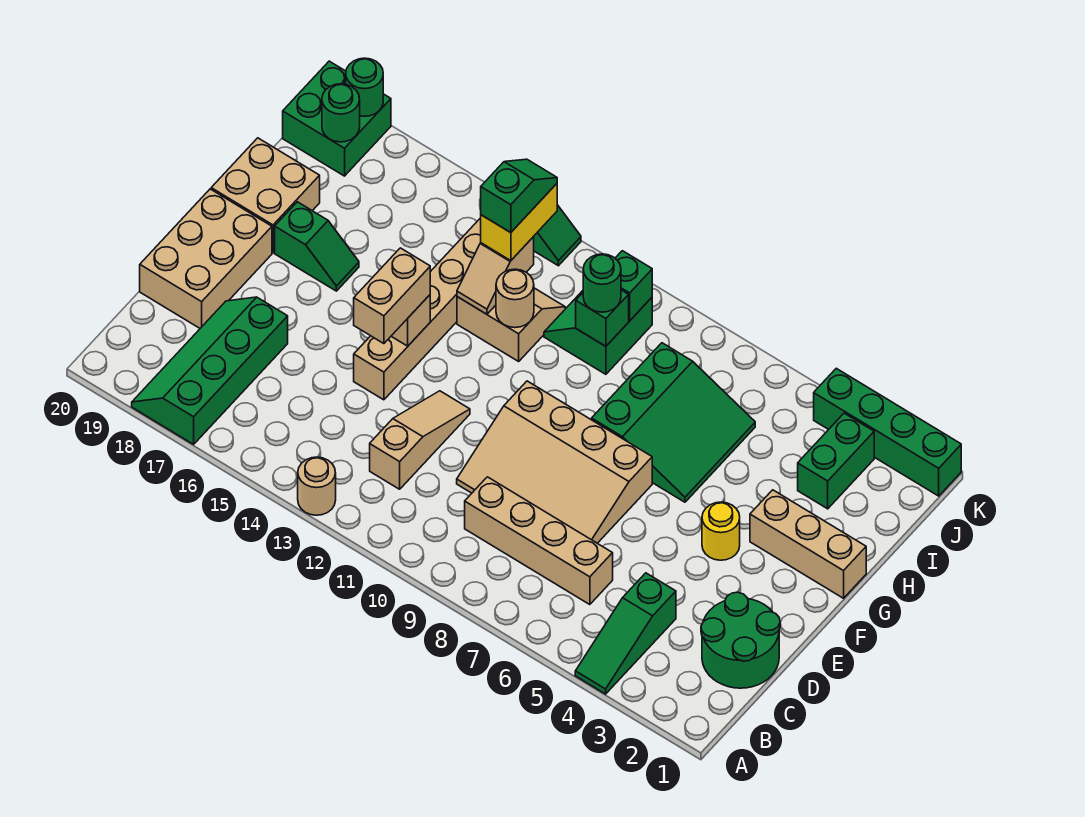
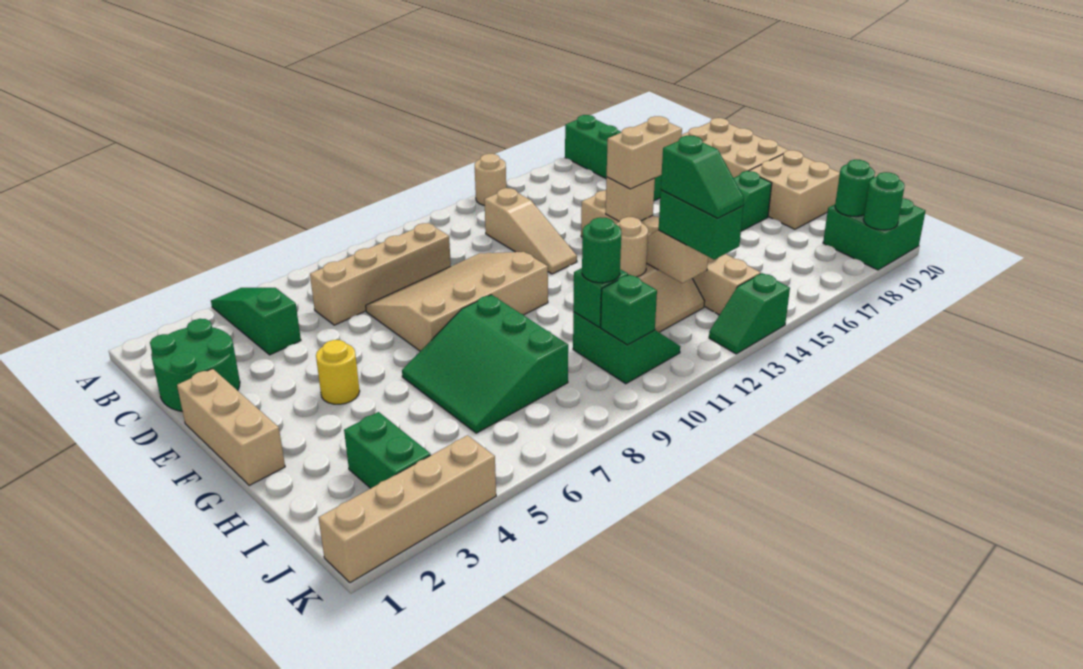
tan brick E14:F14 level 3 -> tan brick F14:F15 level 3
tan brick G1:G3 level 1 -> tan brick E1:G1 level 1
yellow brick I13:J13 level 3 -> green brick I13:J13 level 3
green brick K1:K4 level 1 -> tan brick K1:K4 level 1

